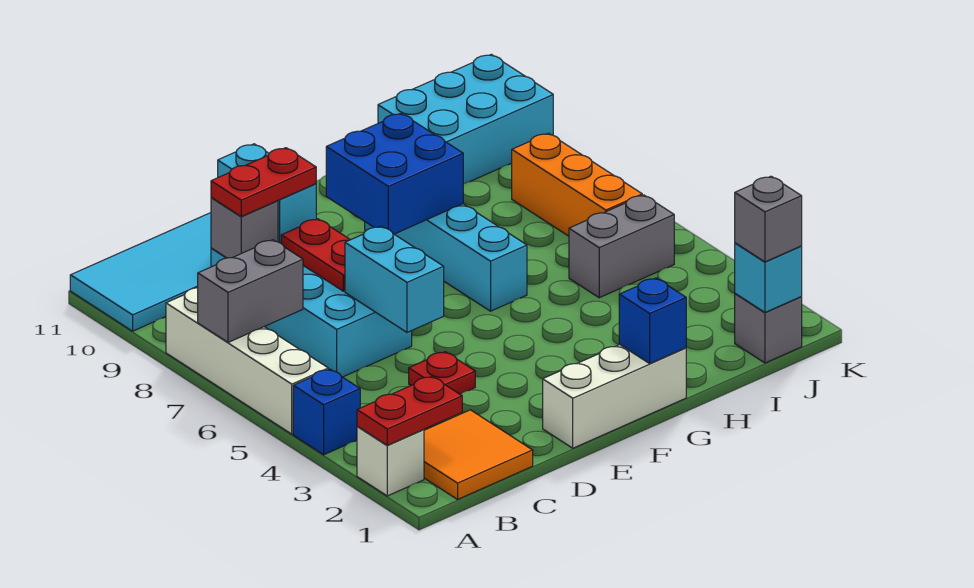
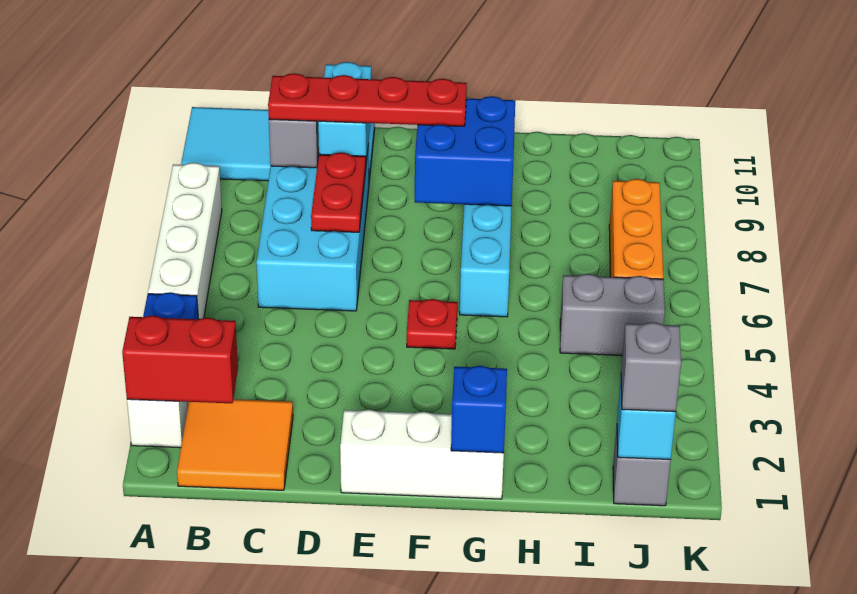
red plate A2:B2 level 2 -> red brick A2:B2 level 2
grey brick A7:B7 level 2 -> none
red plate C9:D9 level 3 -> red plate C9:F9 level 3
red plate D4 level 1 -> red plate F5 level 1
cyan brick D5:D6 level 2 -> none
cyan brick I10:K11 level 1 -> none

